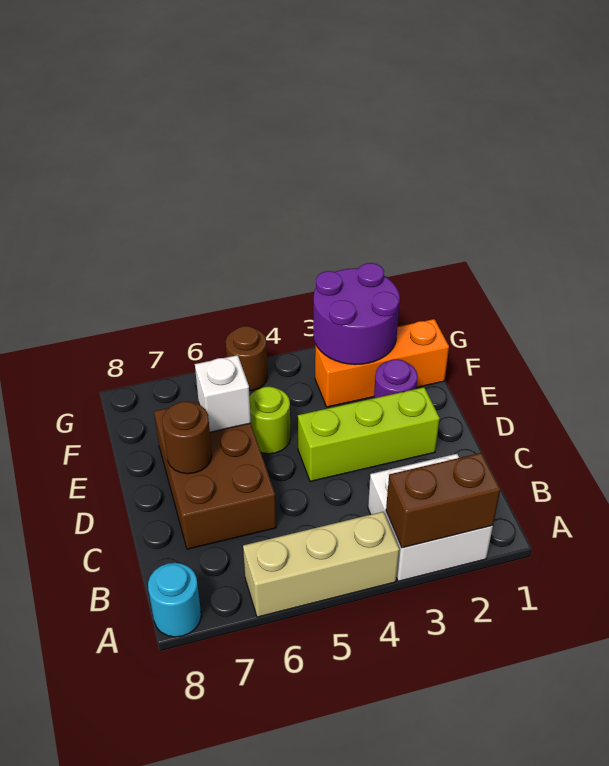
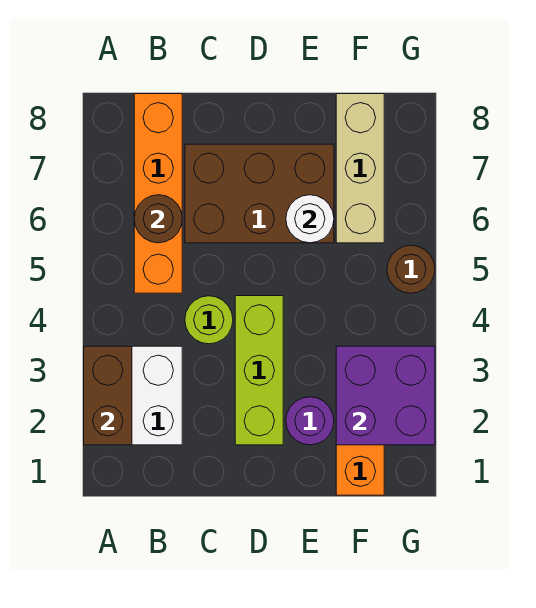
tan brick A4:A6 level 1 -> tan brick F6:F8 level 1
cyan round brick A8 level 1 -> none
none -> orange brick B5:B8 level 1
brown round brick D7 level 2 -> brown round brick B6 level 2
lime round brick E5 level 1 -> lime round brick C4 level 1
white brick E6 level 2 -> white round brick E6 level 2
purple round brick F2:G3 level 2 -> purple brick F2:G3 level 2

